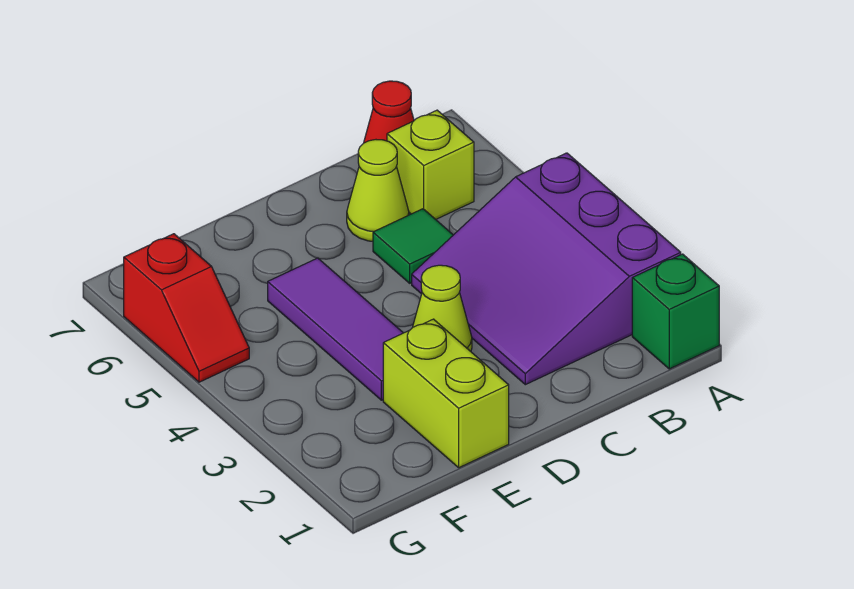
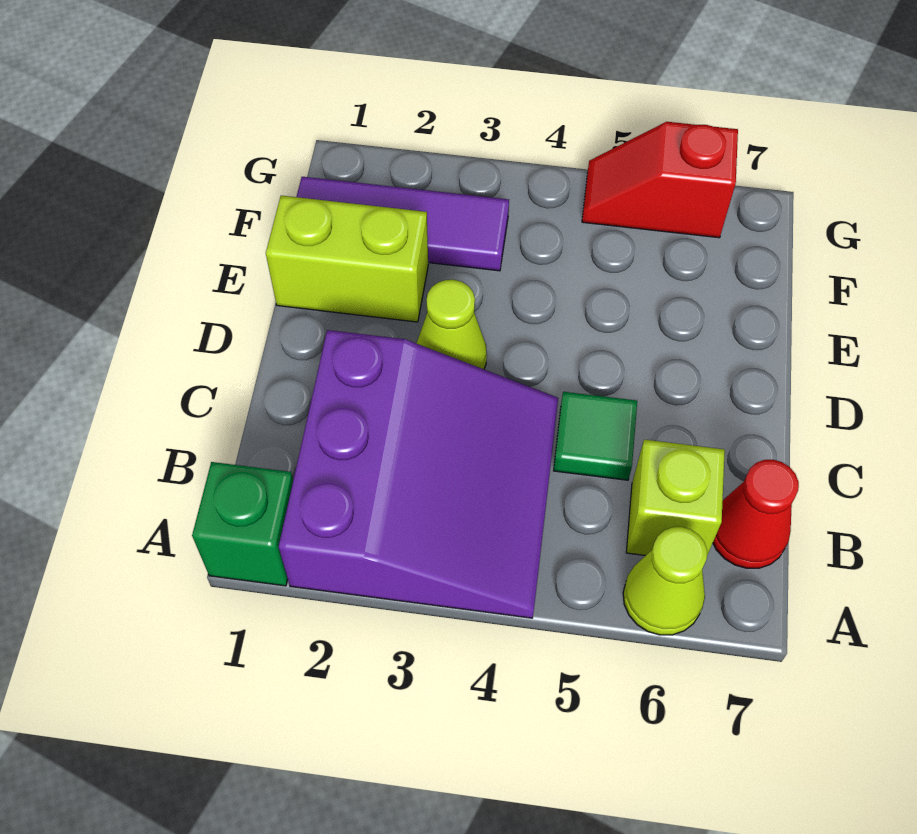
purple slope A2:C4 level 1 top A -> purple slope A2:C4 level 1 top 2
lime cone C6 level 1 -> lime cone A6 level 1
purple tile E3:E5 level 1 -> purple tile F1:F3 level 1

